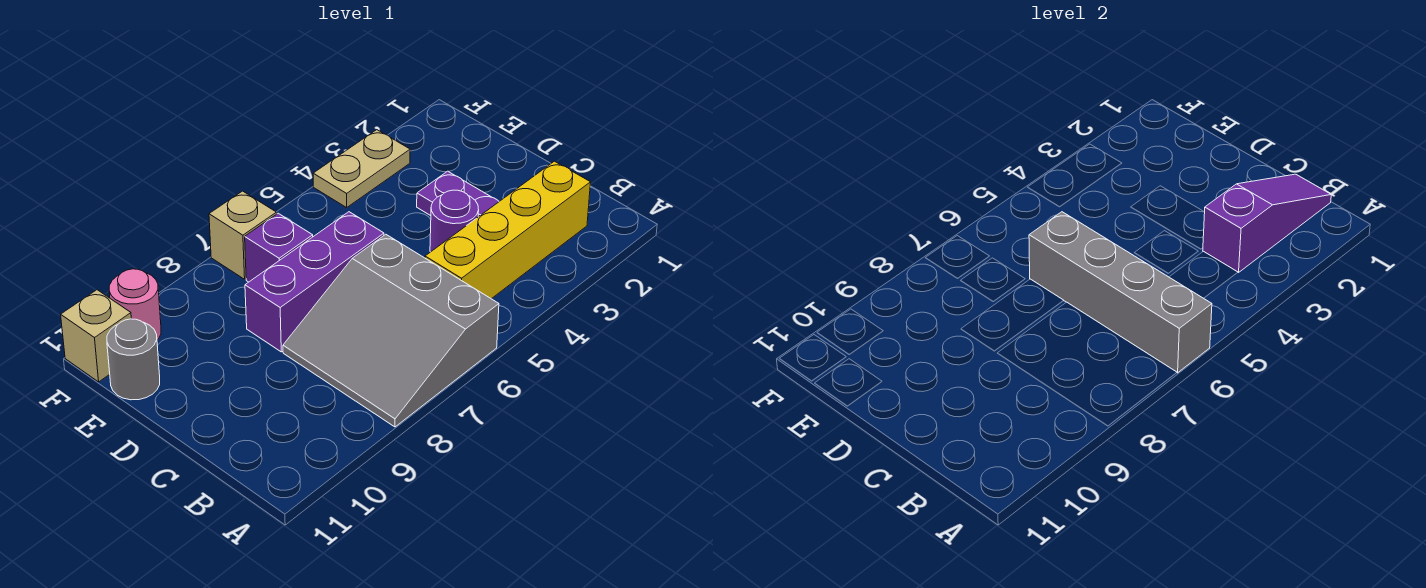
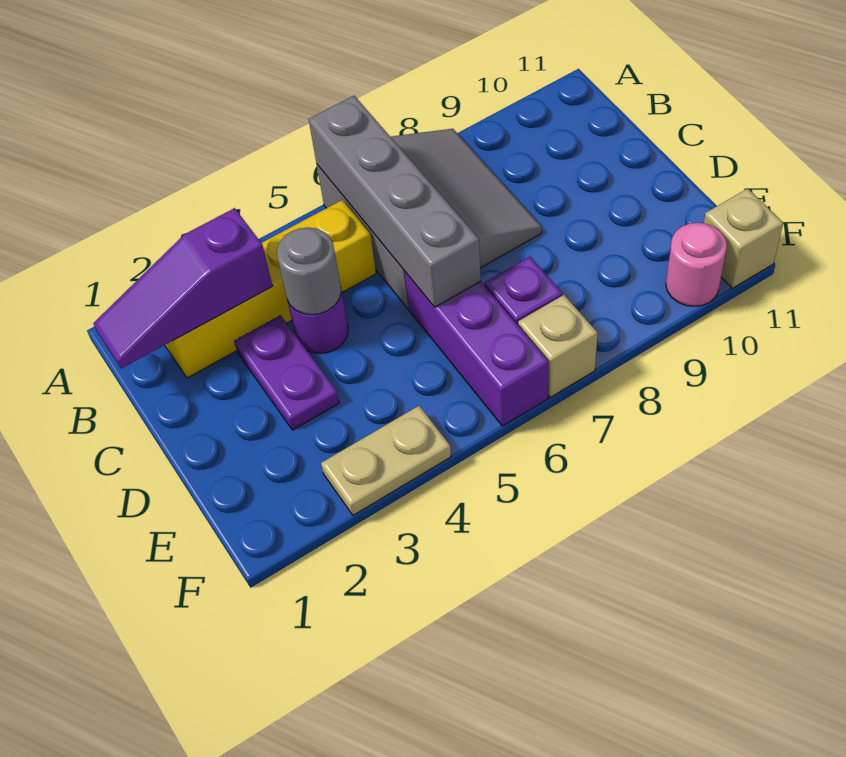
purple brick D6:D8 level 1 -> purple brick D6:F6 level 1
grey round brick E11 level 1 -> grey round brick C4 level 2

